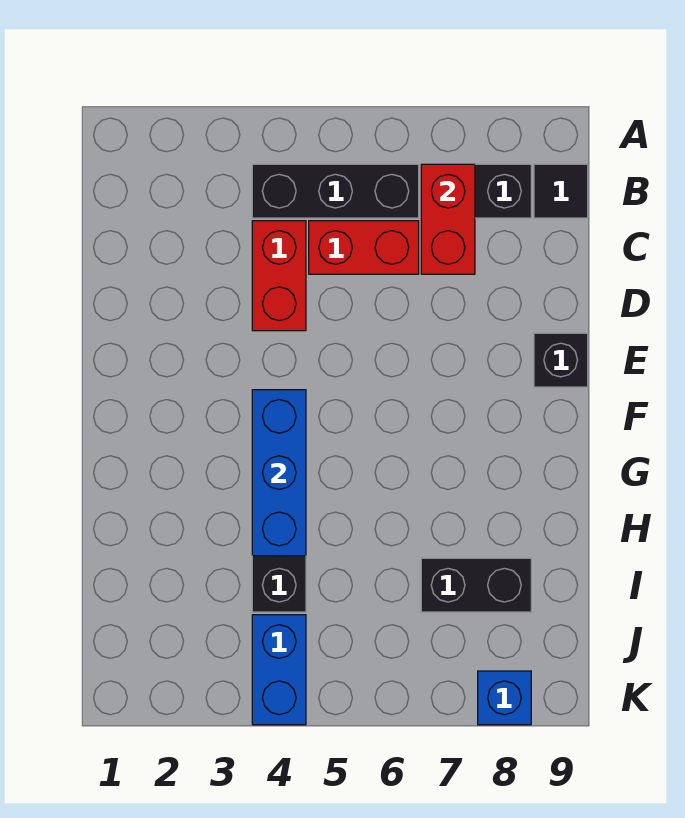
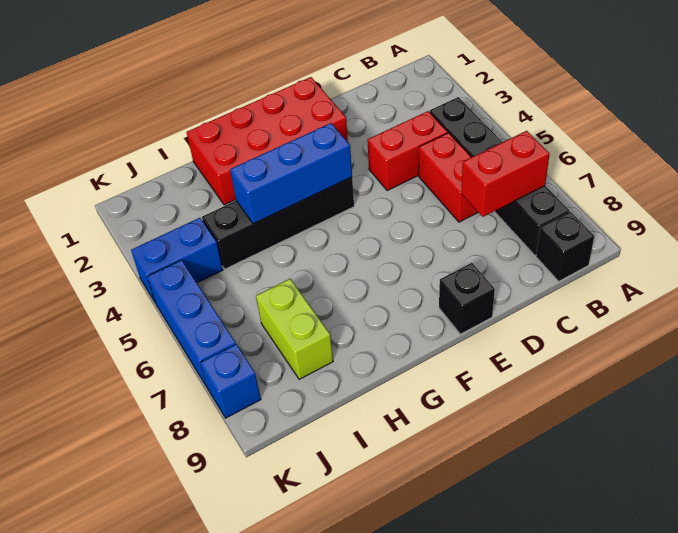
black tile B9 level 1 -> black brick B9 level 1
none -> red brick E1:H2 level 1
black brick I7:I8 level 1 -> lime brick I7:I8 level 1
none -> blue brick K5:K7 level 1

